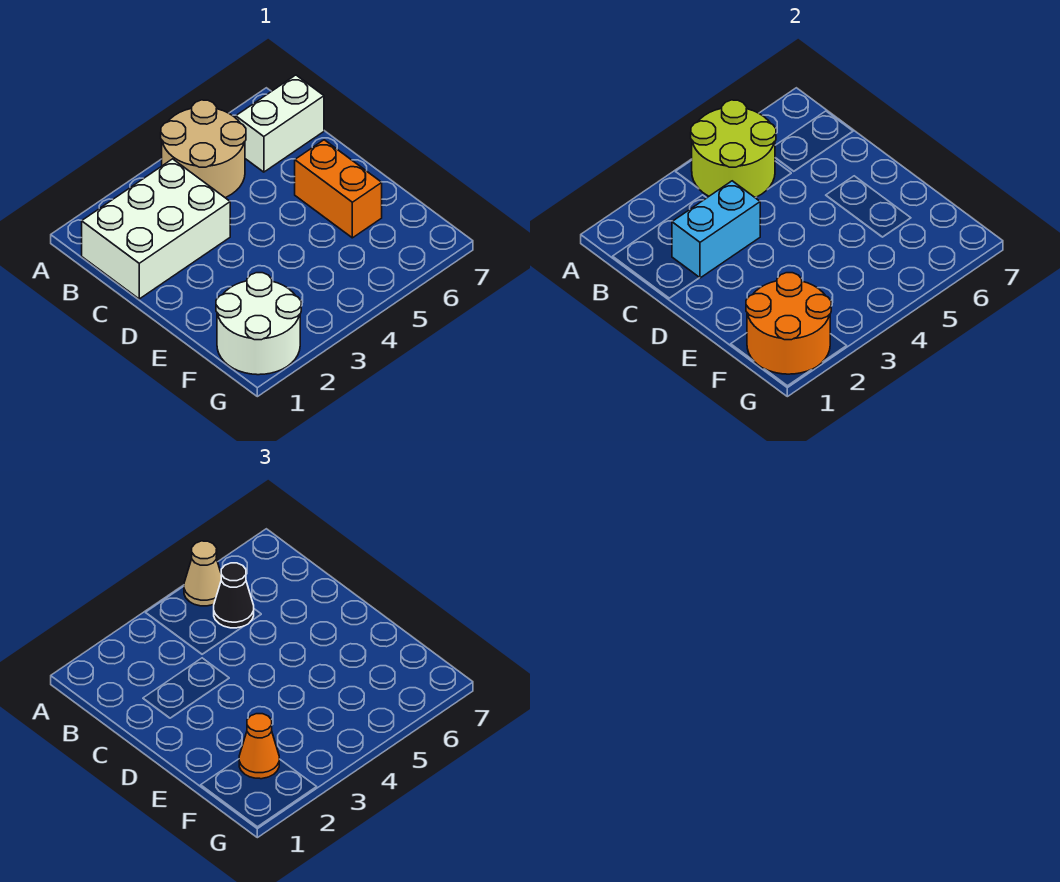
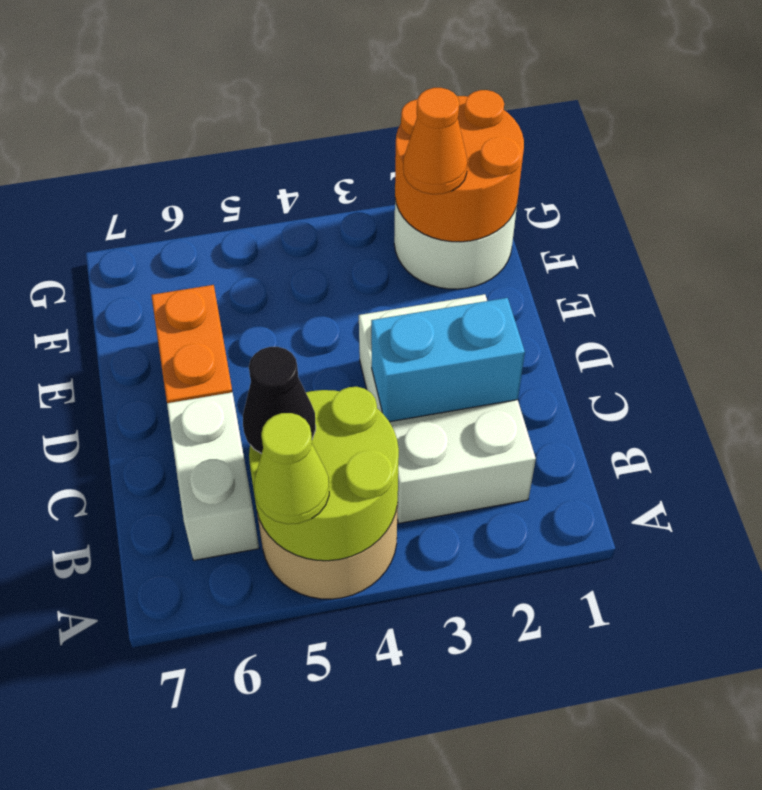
tan cone A5 level 3 -> lime cone A5 level 3
white brick B1:C3 level 1 -> white brick B2:D3 level 1
white brick B6:B7 level 1 -> white brick B6:C6 level 1

